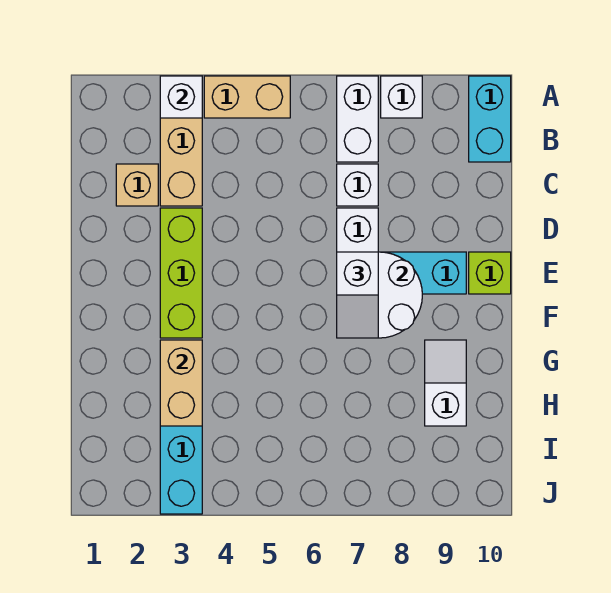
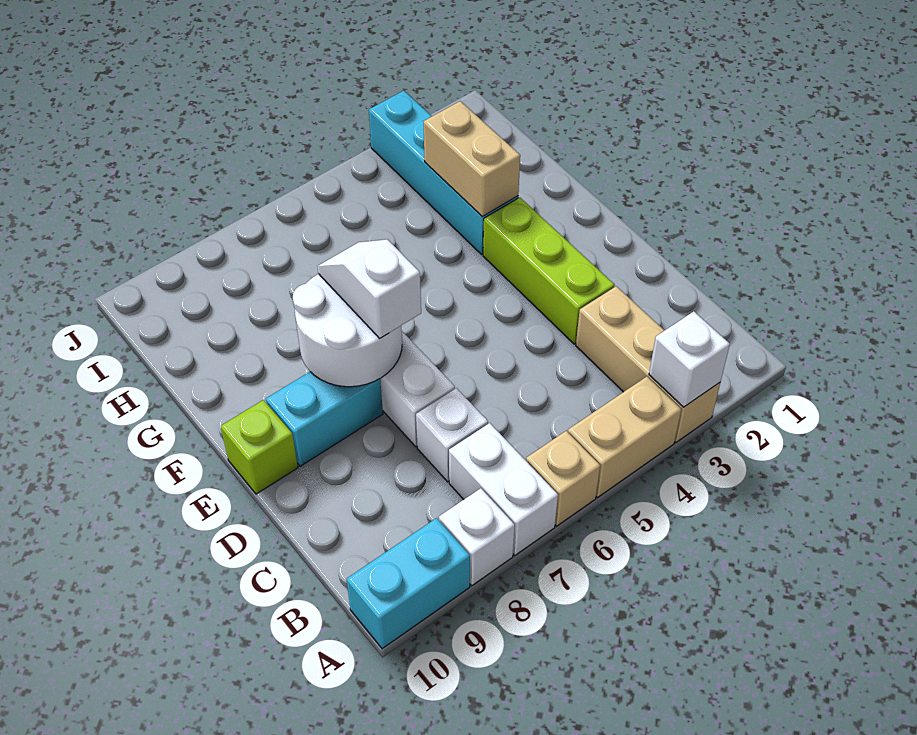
cyan brick A10:B10 level 1 -> cyan brick A9:A10 level 1
tan brick C2 level 1 -> tan brick A6 level 1
white slope G9:H9 level 1 top H -> none

